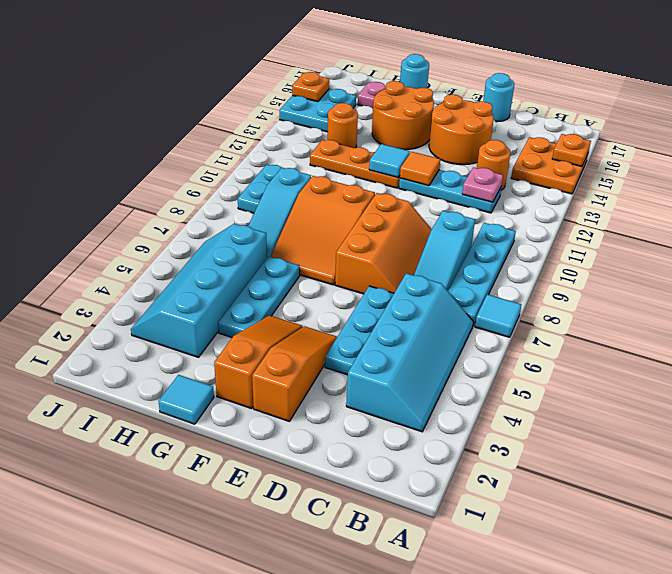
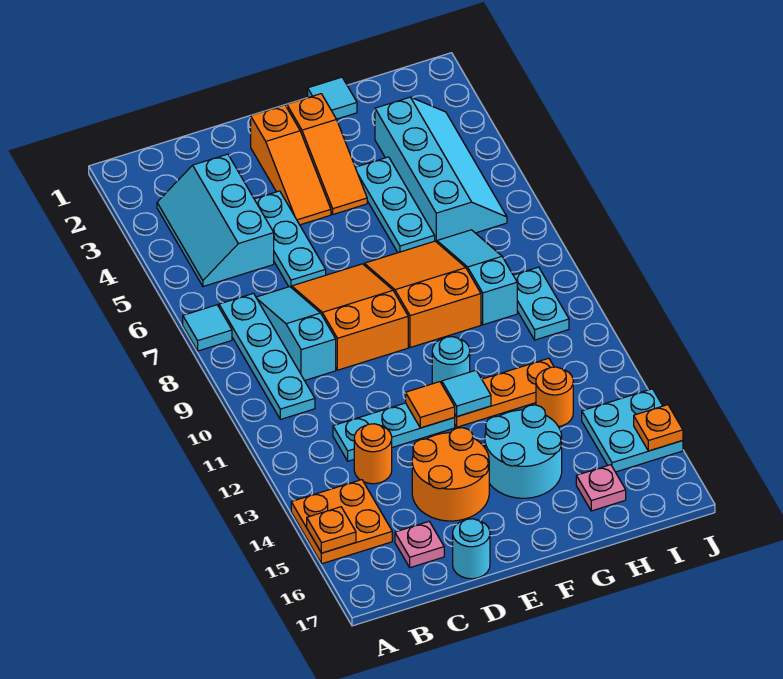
cyan slope B3:C6 level 1 top C -> cyan slope B3:C5 level 1 top C
pink plate C12 level 2 -> pink plate C16 level 1
orange slope D7:E9 level 1 top E -> orange slope D7:E9 level 1 top 9
orange round brick F14:G15 level 1 -> cyan round brick F14:G15 level 1
cyan round brick G17 level 1 -> cyan round brick F11 level 1

